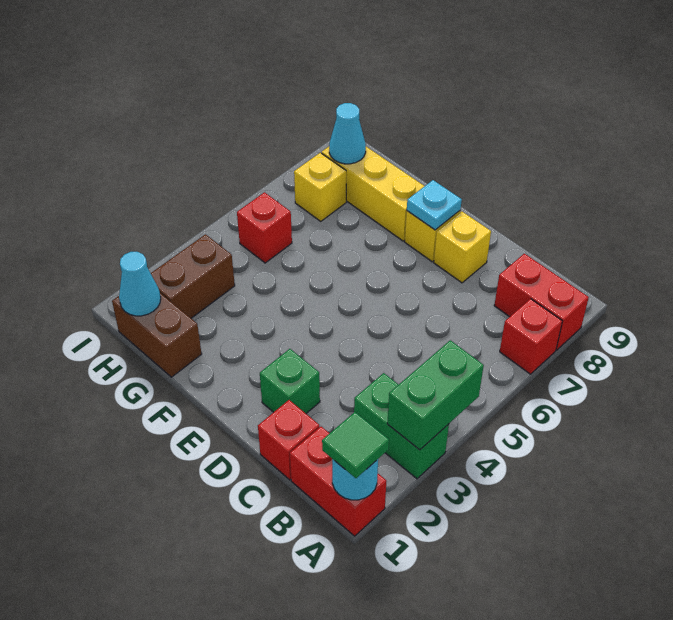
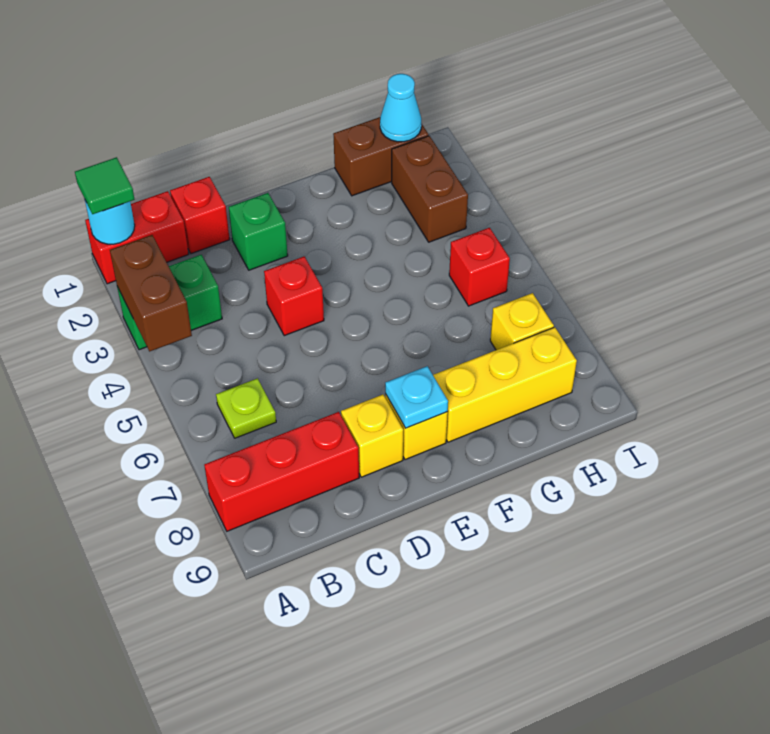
green brick A3:A4 level 2 -> brown brick A3:A4 level 2
red brick A7 level 1 -> red brick D4 level 1
red brick A8:B8 level 1 -> red brick A8:C8 level 1
none -> lime plate B6 level 1
cyan cone H8 level 2 -> none

